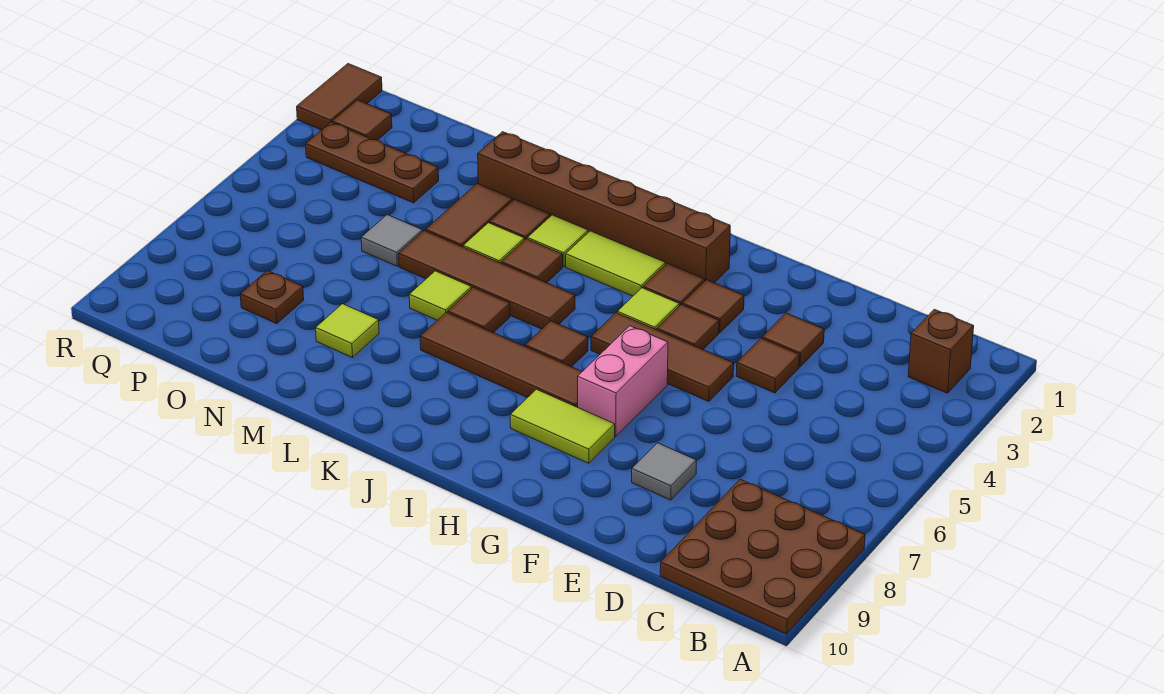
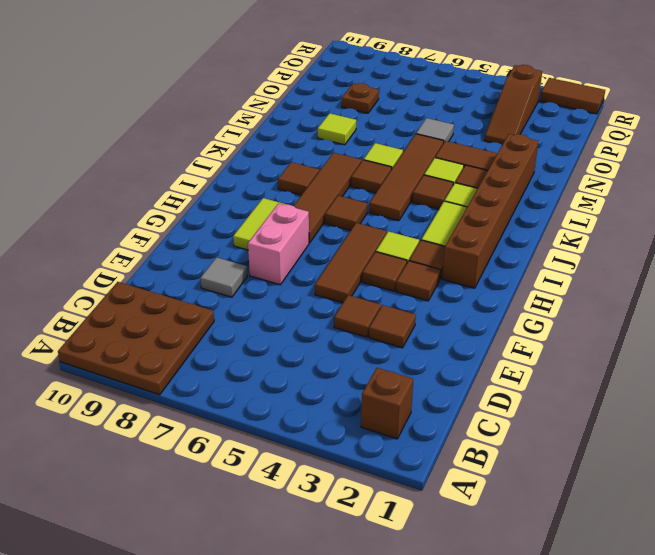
pink brick G6:G7 level 1 -> pink brick F7:G7 level 1
brown plate O3:Q3 level 1 -> brown slope O3:Q3 level 1 top Q
brown tile Q2 level 1 -> brown tile J8 level 1

